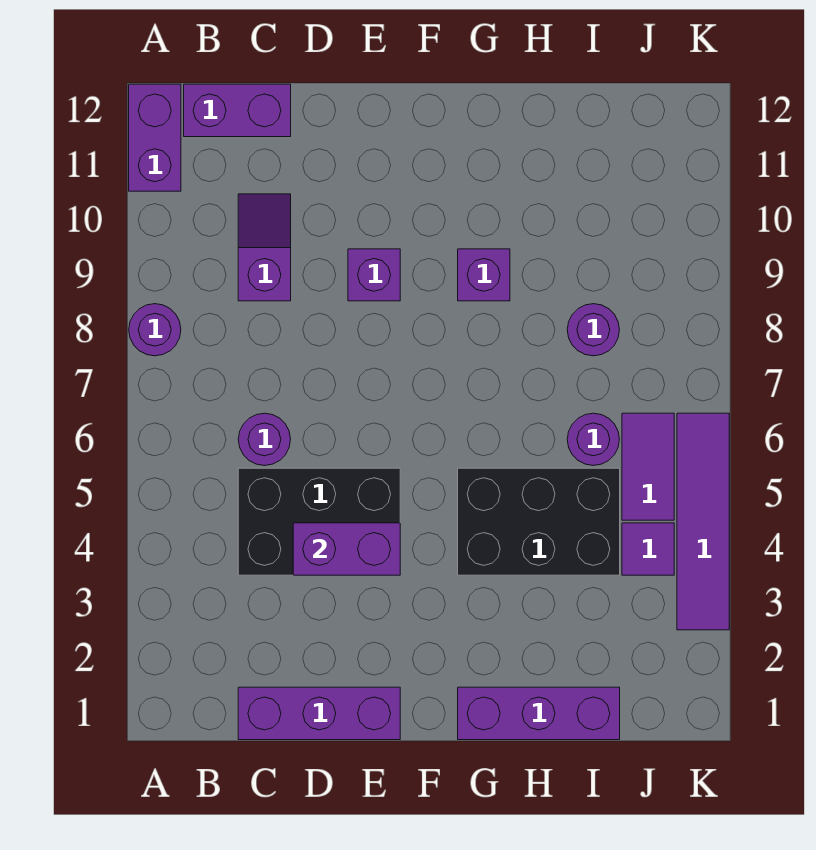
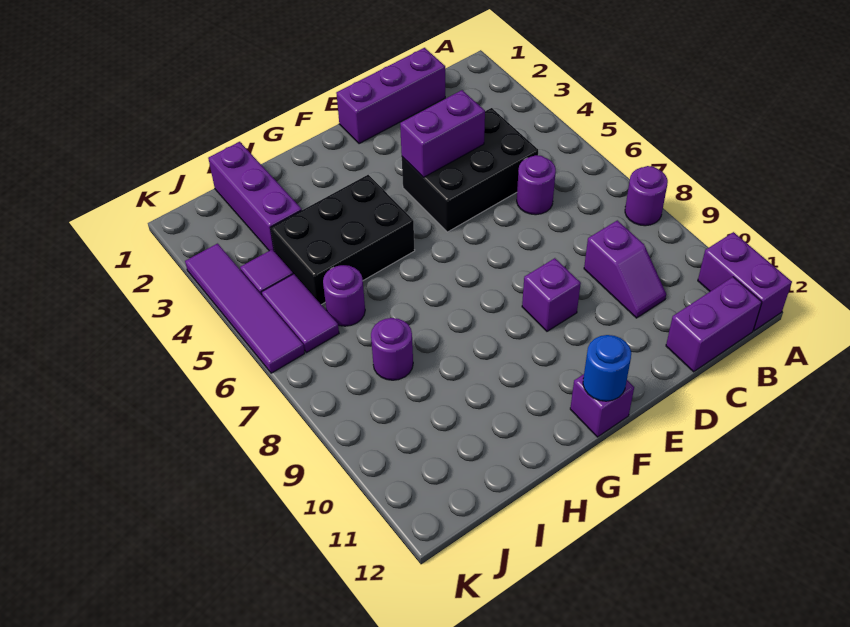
none -> blue round brick F12 level 2
purple brick G1:I1 level 1 -> purple brick I1:I3 level 1
purple brick G9 level 1 -> purple brick F12 level 1

